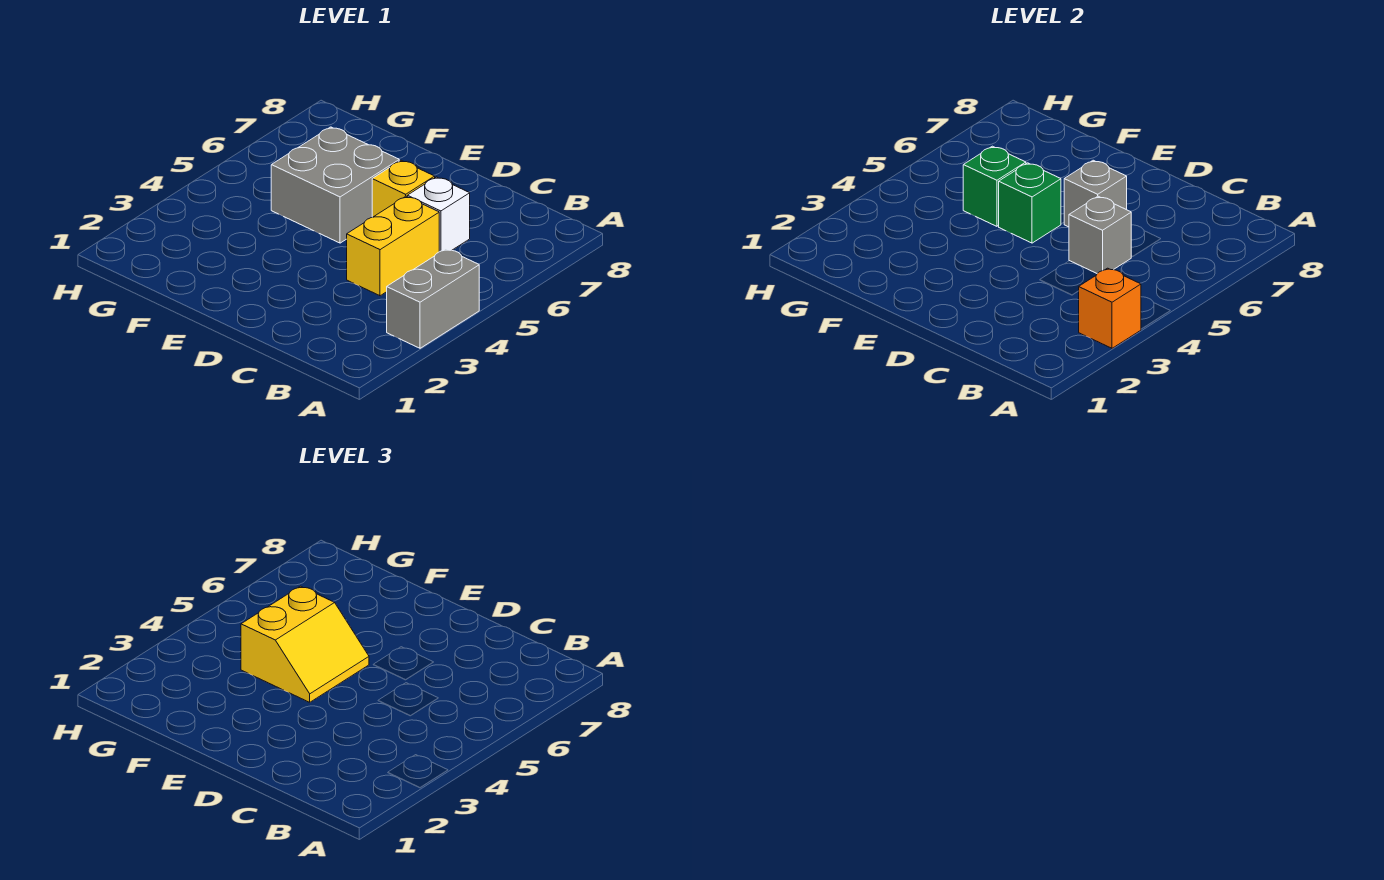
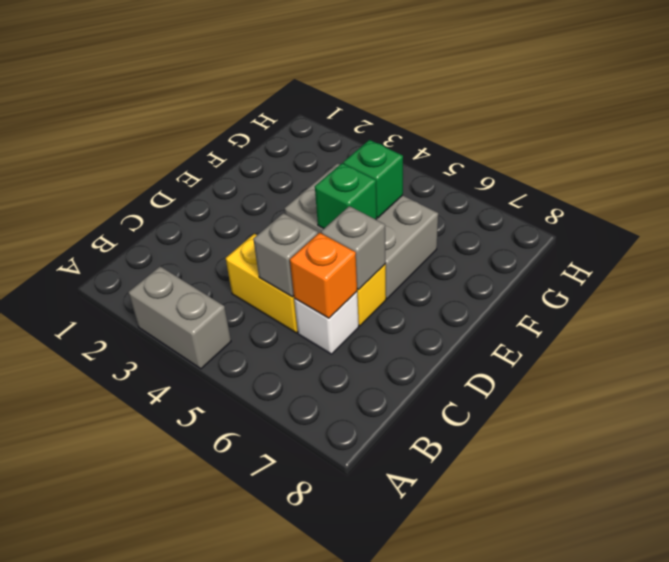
orange brick A3 level 2 -> orange brick C6 level 2
yellow slope E4:F5 level 3 top F -> none
grey brick E5:F6 level 1 -> grey brick E4:F6 level 1

